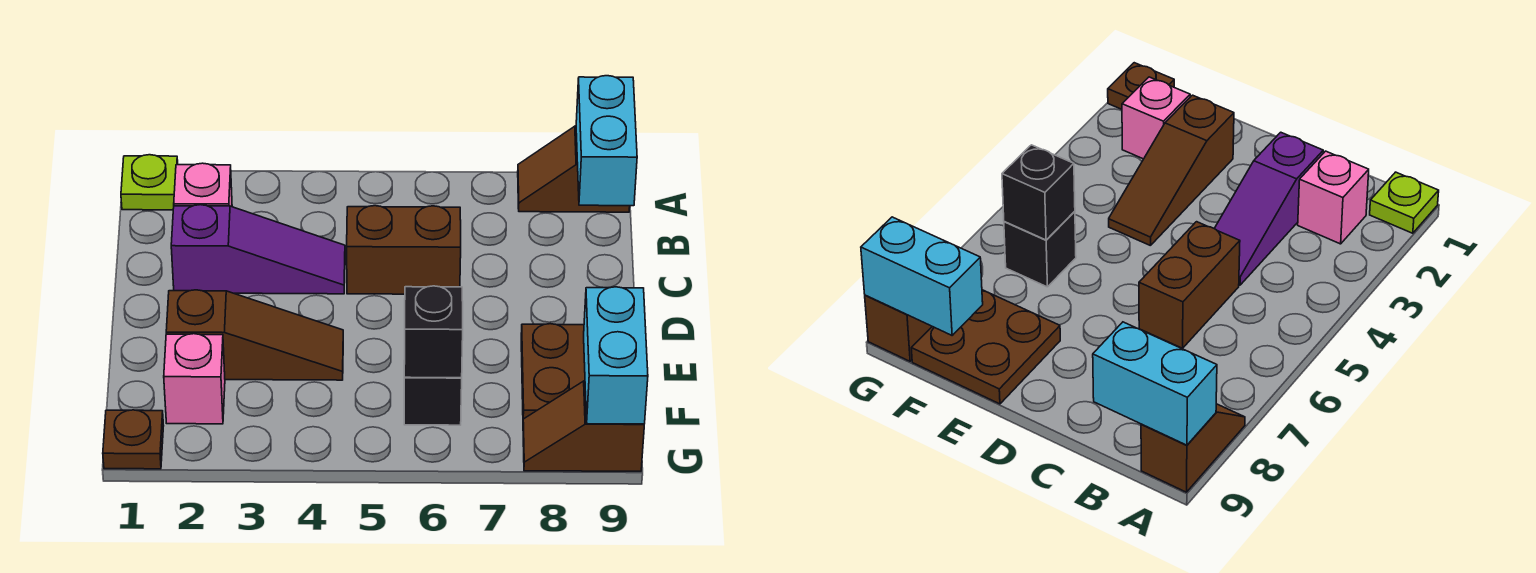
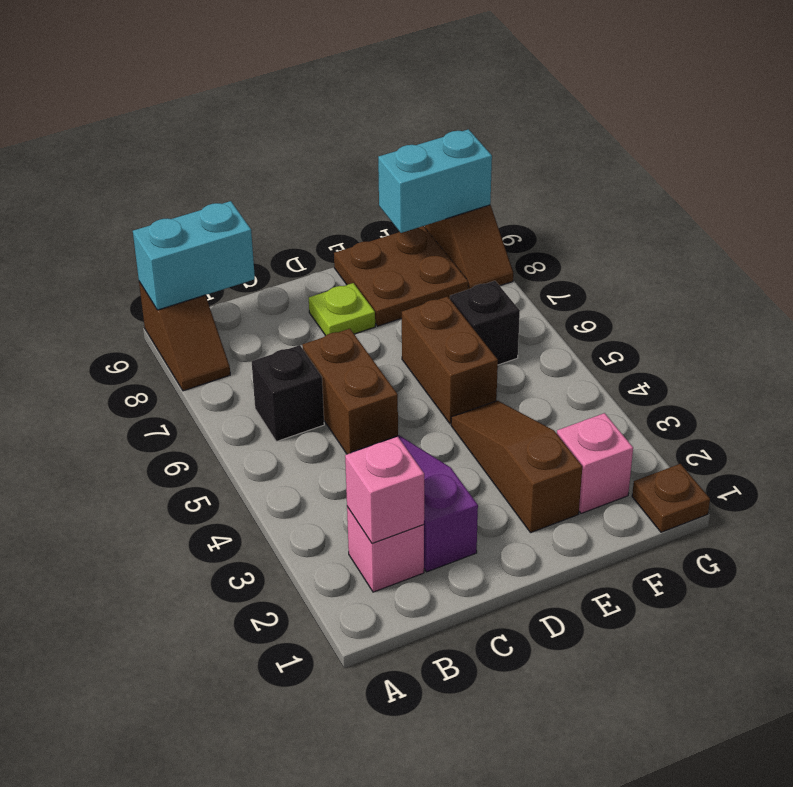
lime plate A1 level 1 -> lime plate D8 level 1
none -> pink brick B2 level 2
none -> brown brick E5:E6 level 1
black brick F6 level 2 -> black brick B6 level 1

